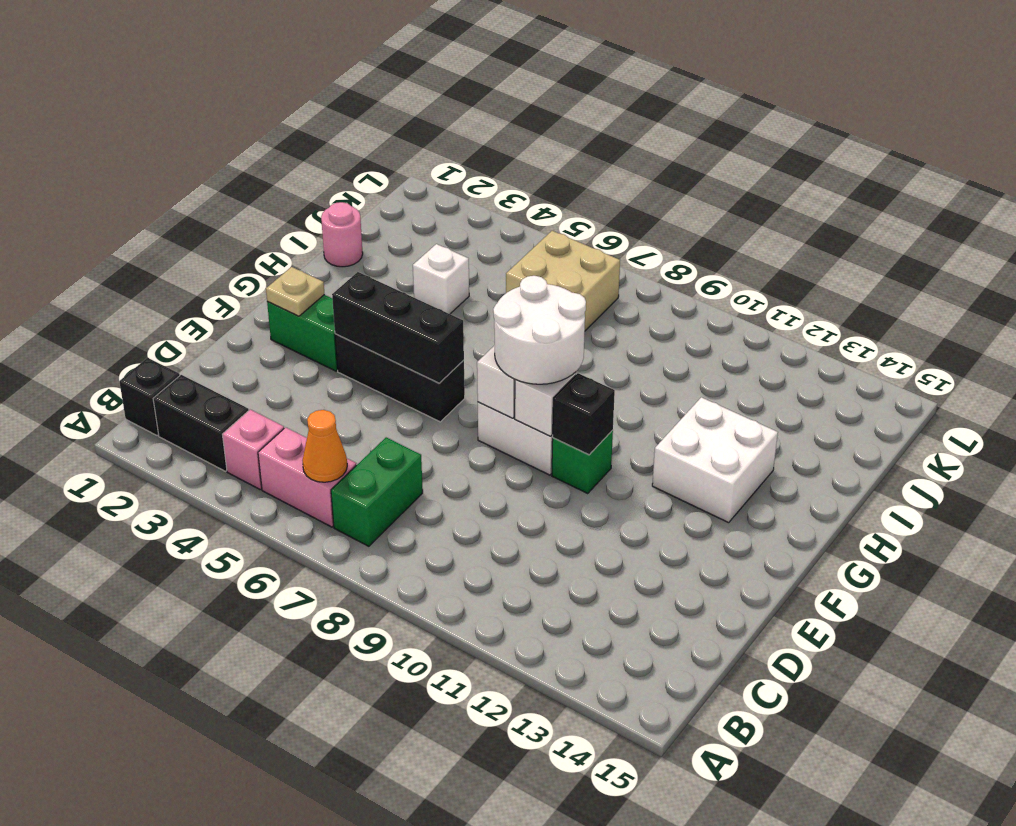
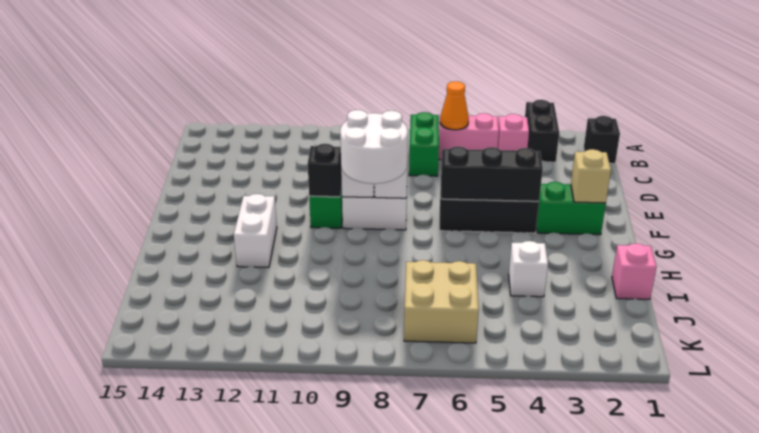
black brick B2:B3 level 1 -> black brick A3:B3 level 1
tan plate F2 level 2 -> tan brick F2 level 2
white brick G12:H13 level 1 -> white brick G12:H12 level 1
pink round brick I1 level 1 -> pink brick I1 level 1

